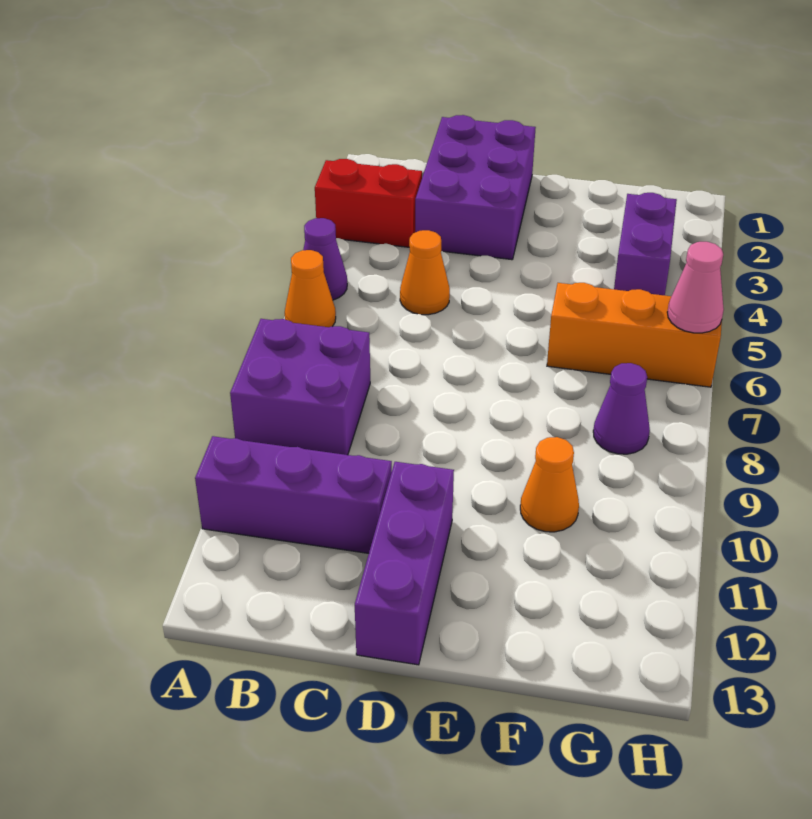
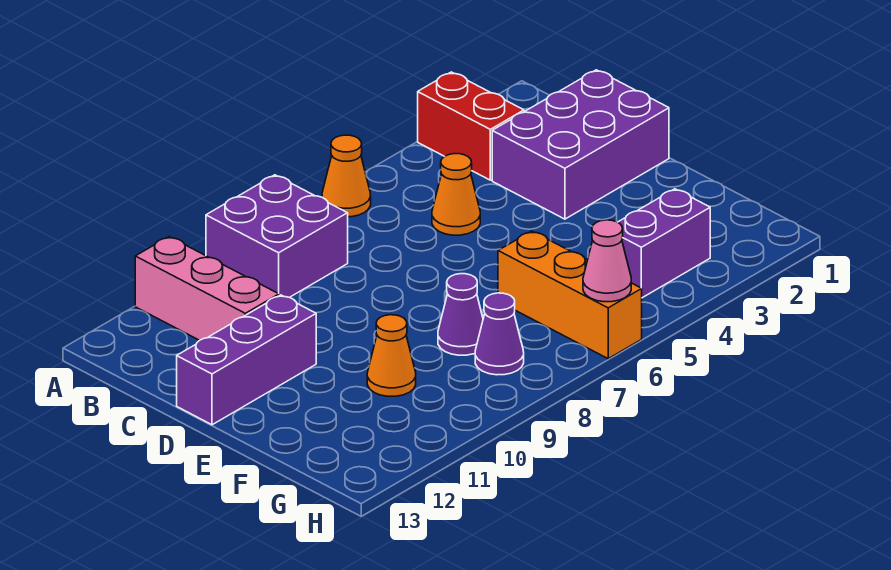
purple cone A5 level 1 -> purple cone F8 level 1
purple brick A11:C11 level 1 -> pink brick A11:C11 level 1

